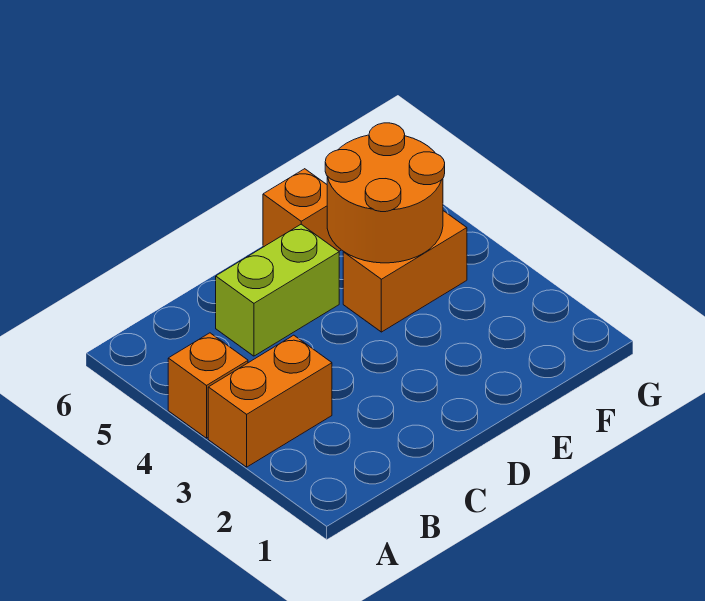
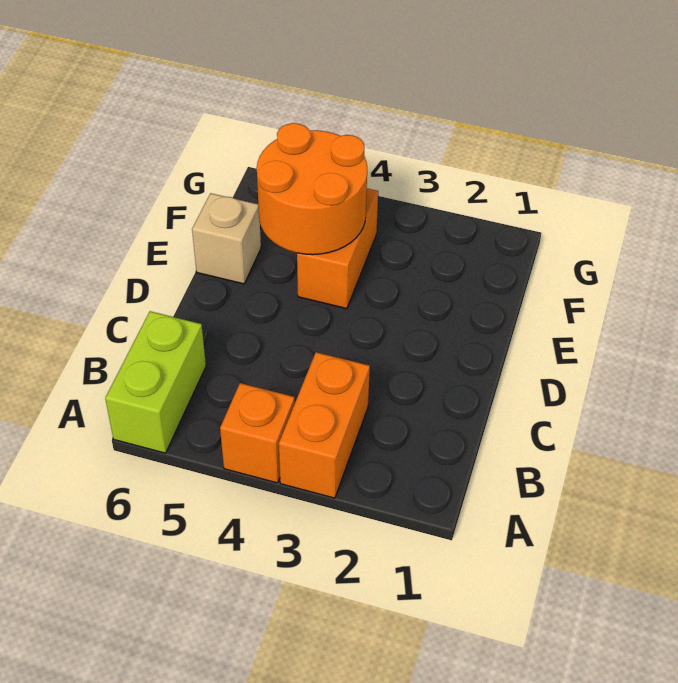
lime brick C5:D5 level 1 -> lime brick A6:B6 level 1
orange brick E6 level 1 -> tan brick E6 level 1

